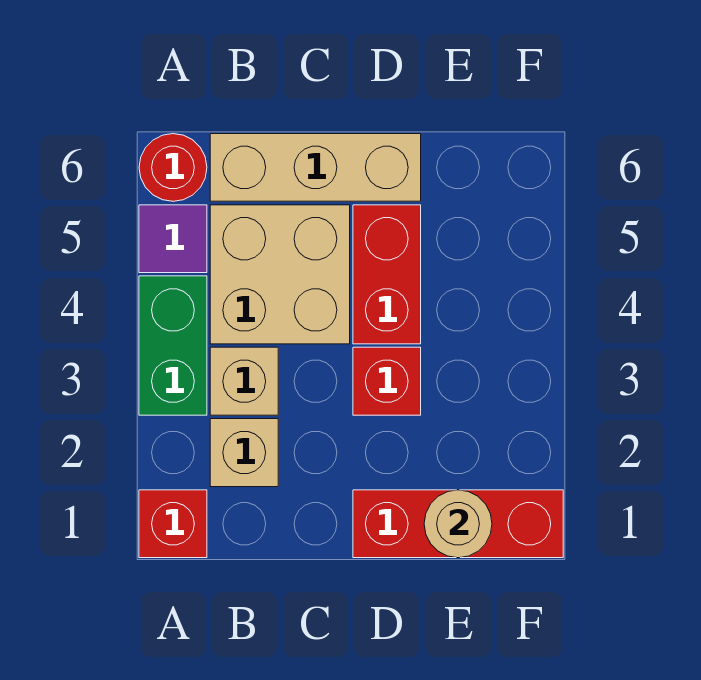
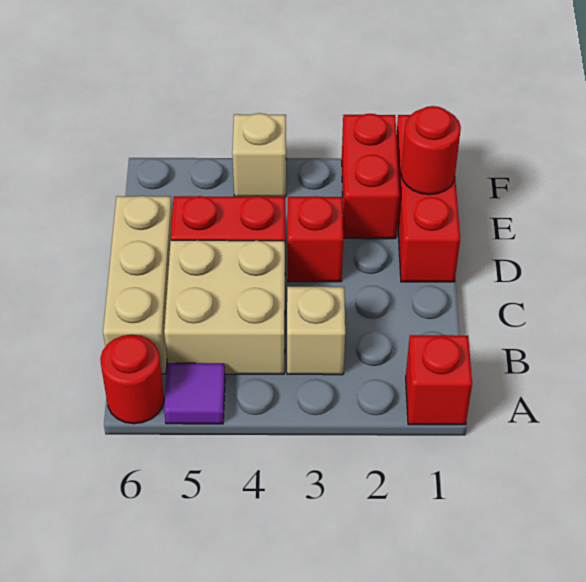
green brick A3:A4 level 1 -> none
tan brick B2 level 1 -> tan brick F4 level 1
tan round brick E1 level 2 -> red round brick E1 level 2
none -> red brick E2:F2 level 1

